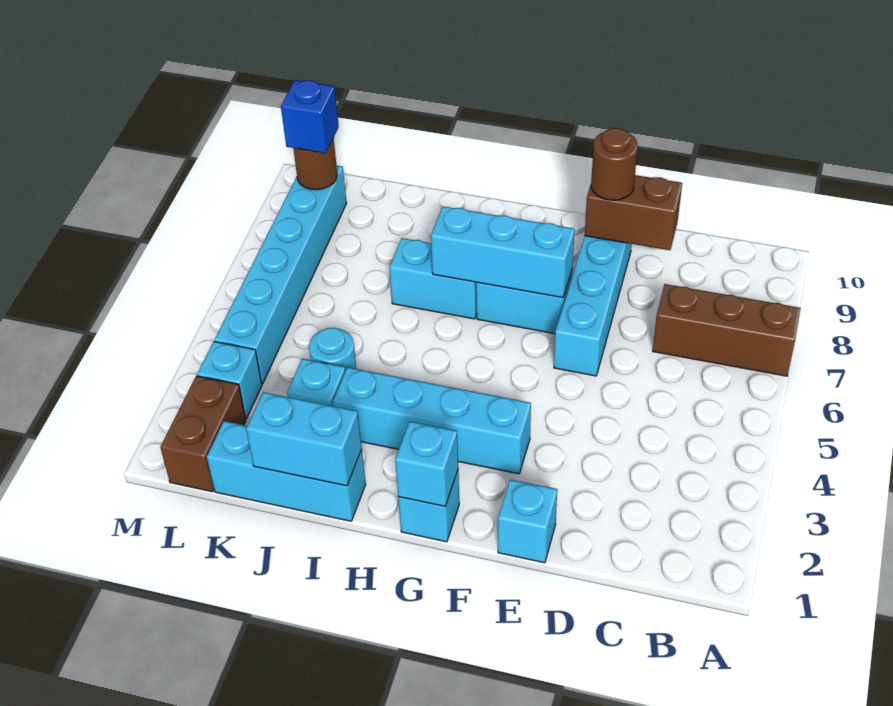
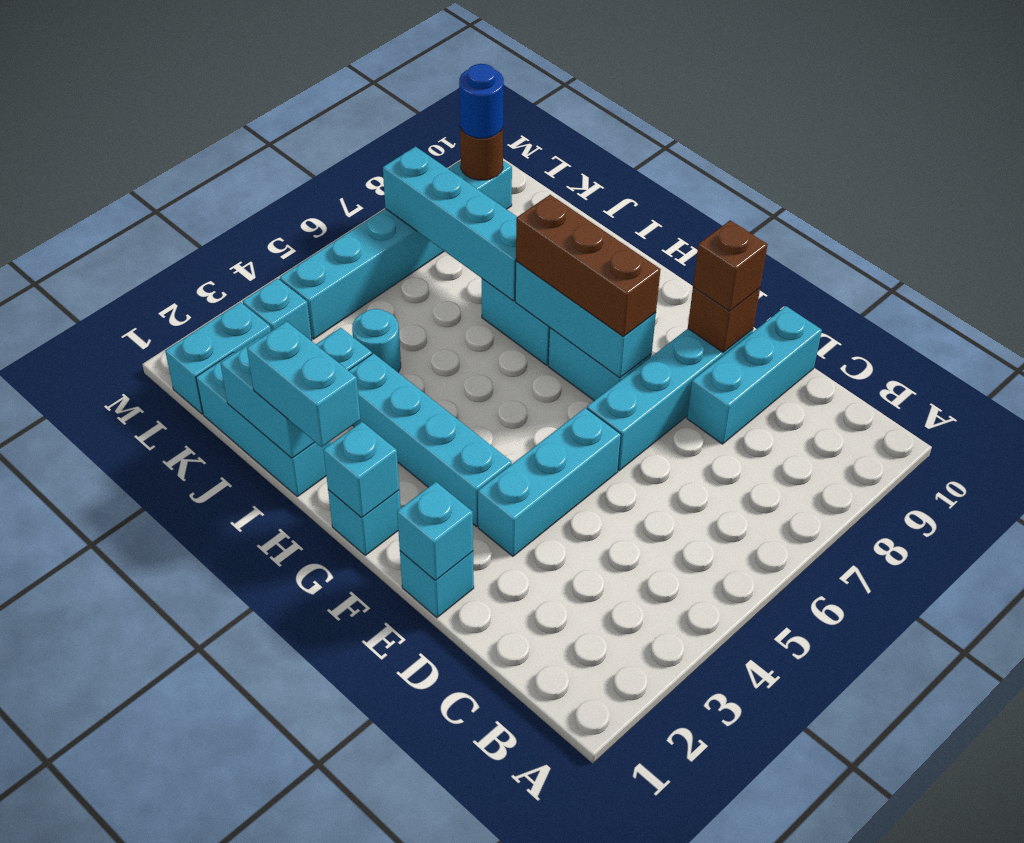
brown brick A7:C7 level 1 -> brown brick F7:H7 level 3
none -> cyan brick D8:D10 level 1
brown brick D9:E9 level 2 -> brown brick E9 level 2
none -> cyan brick E1 level 2
none -> cyan brick E3:E5 level 1
brown round brick E9 level 3 -> brown brick E9 level 3
none -> cyan brick H1:I1 level 3
none -> cyan brick I7:L7 level 2
brown brick L1:L2 level 1 -> cyan brick L1:L2 level 1
blue brick L9 level 3 -> blue round brick L9 level 3

